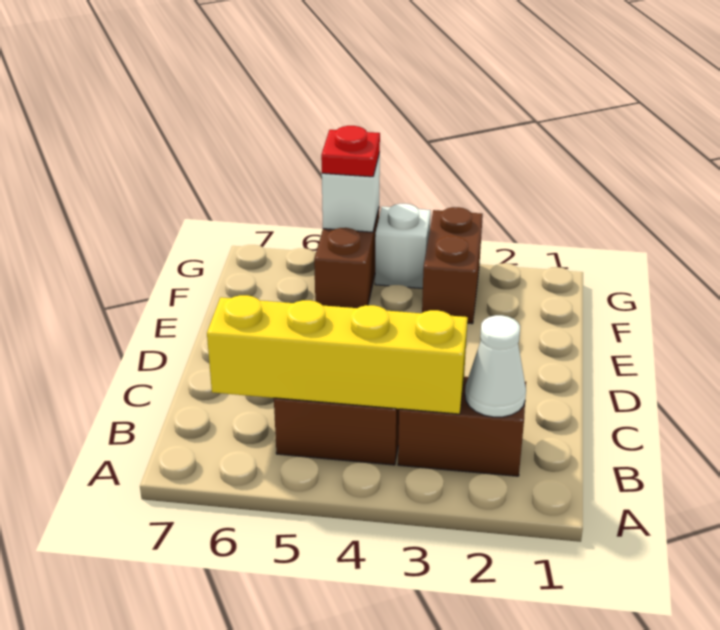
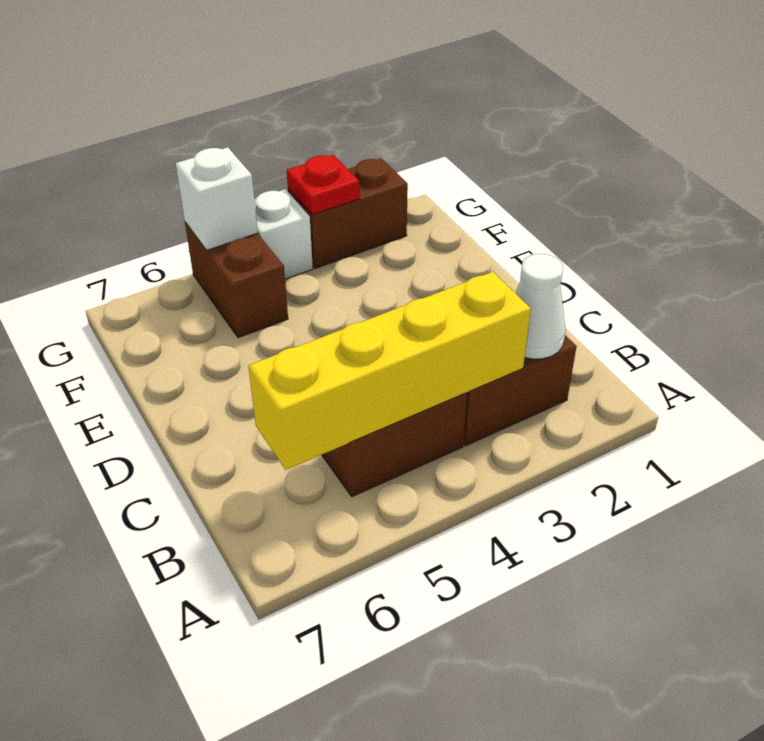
brown brick F3:G3 level 1 -> brown brick G2:G3 level 1
red plate G5 level 3 -> red plate G3 level 2

